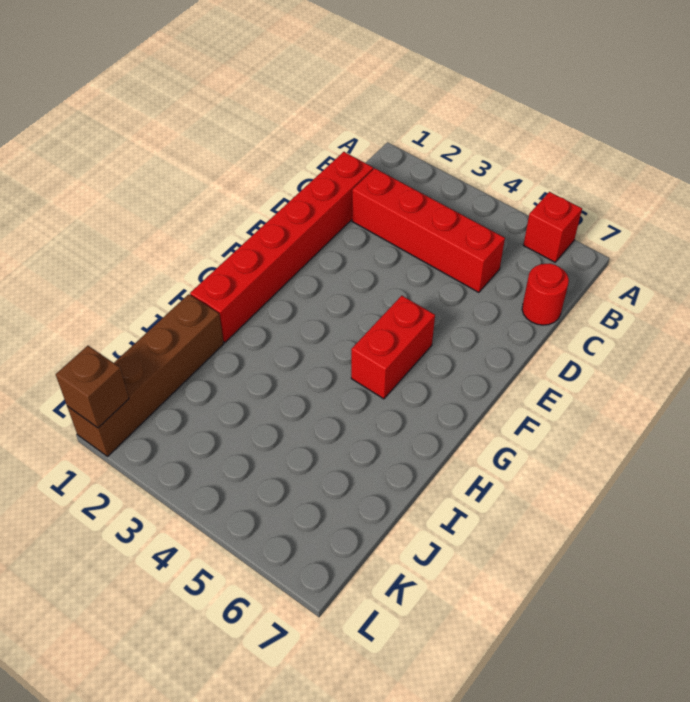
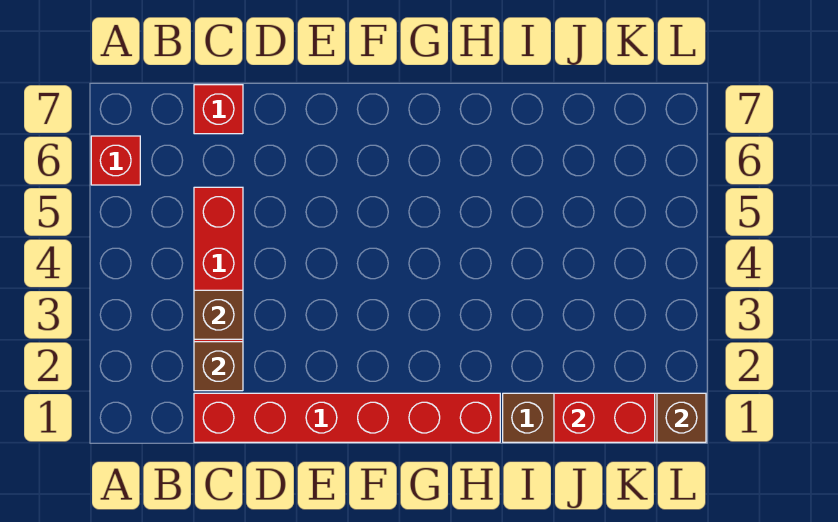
none -> brown brick C2 level 2
none -> brown brick C3 level 2
red round brick C7 level 1 -> red brick C7 level 1
red brick F5:G5 level 1 -> red brick J1:K1 level 2

